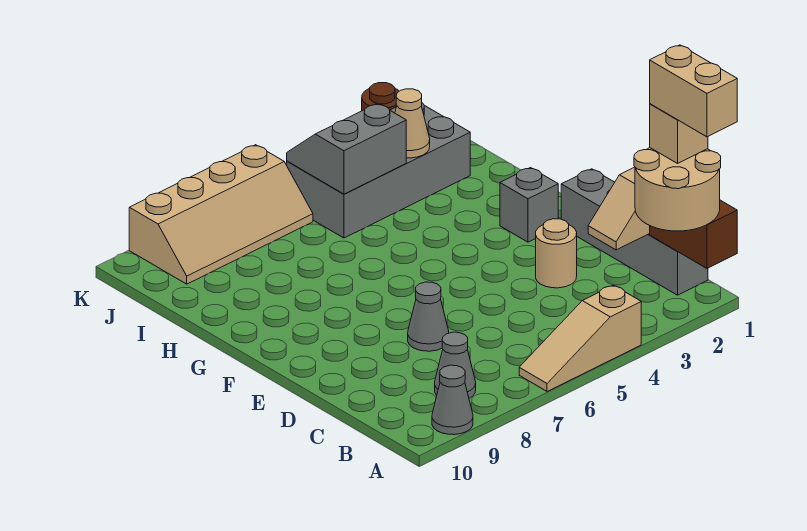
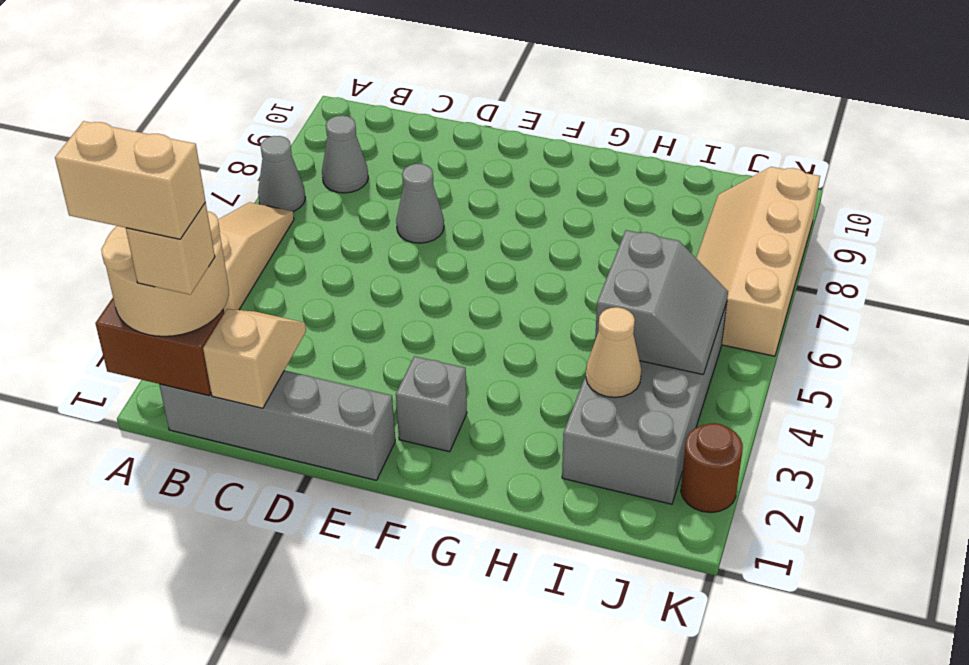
grey cone A9 level 1 -> grey cone A7 level 1
tan round brick D3 level 1 -> none

